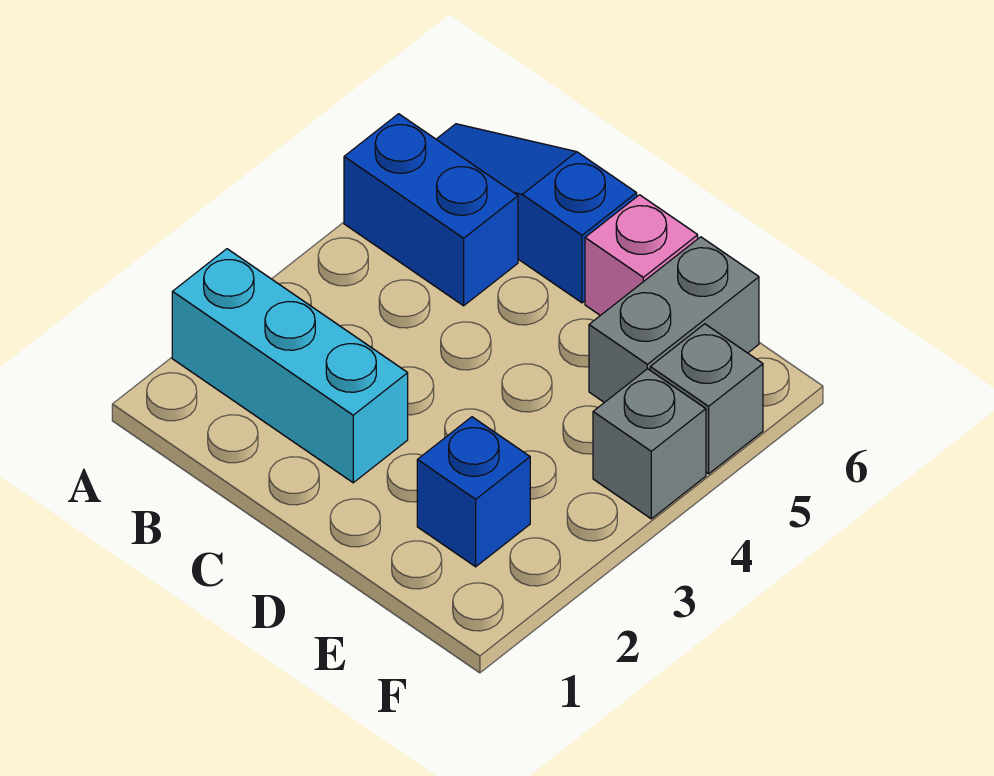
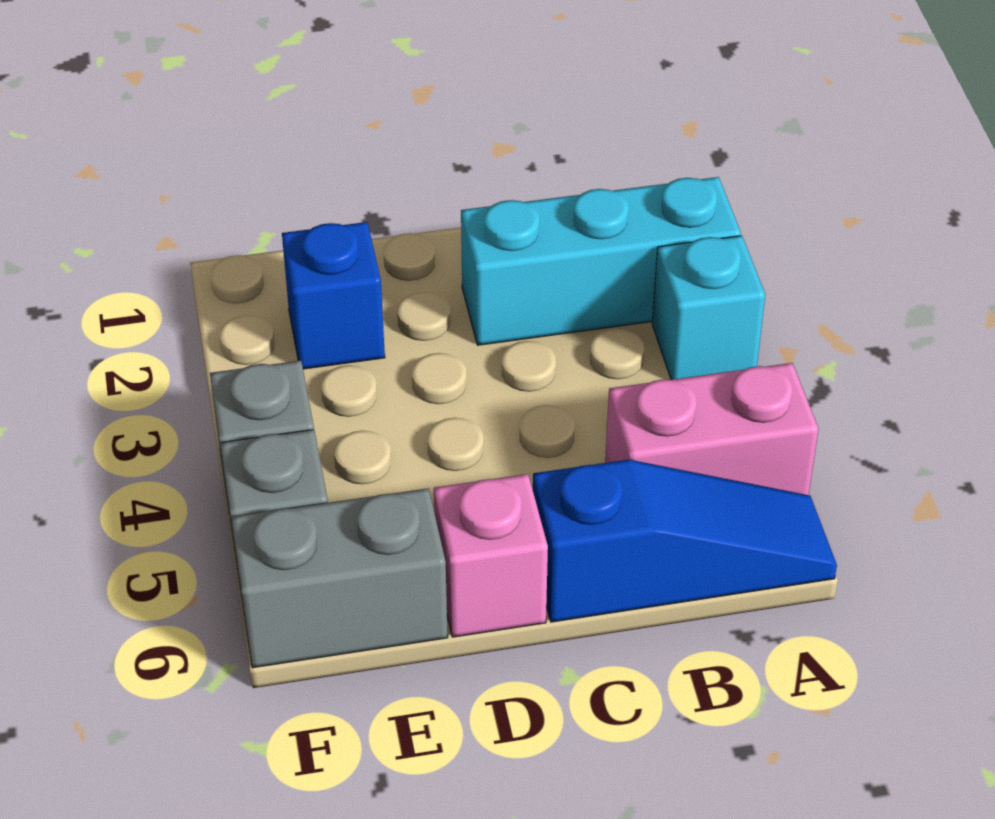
none -> cyan brick A3 level 1
blue brick A5:B5 level 1 -> pink brick A5:B5 level 1
grey brick E5:E6 level 1 -> grey brick E6:F6 level 1

